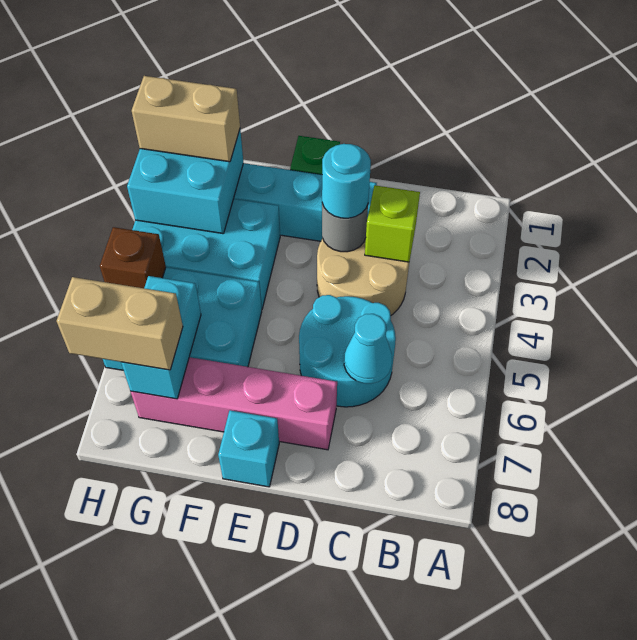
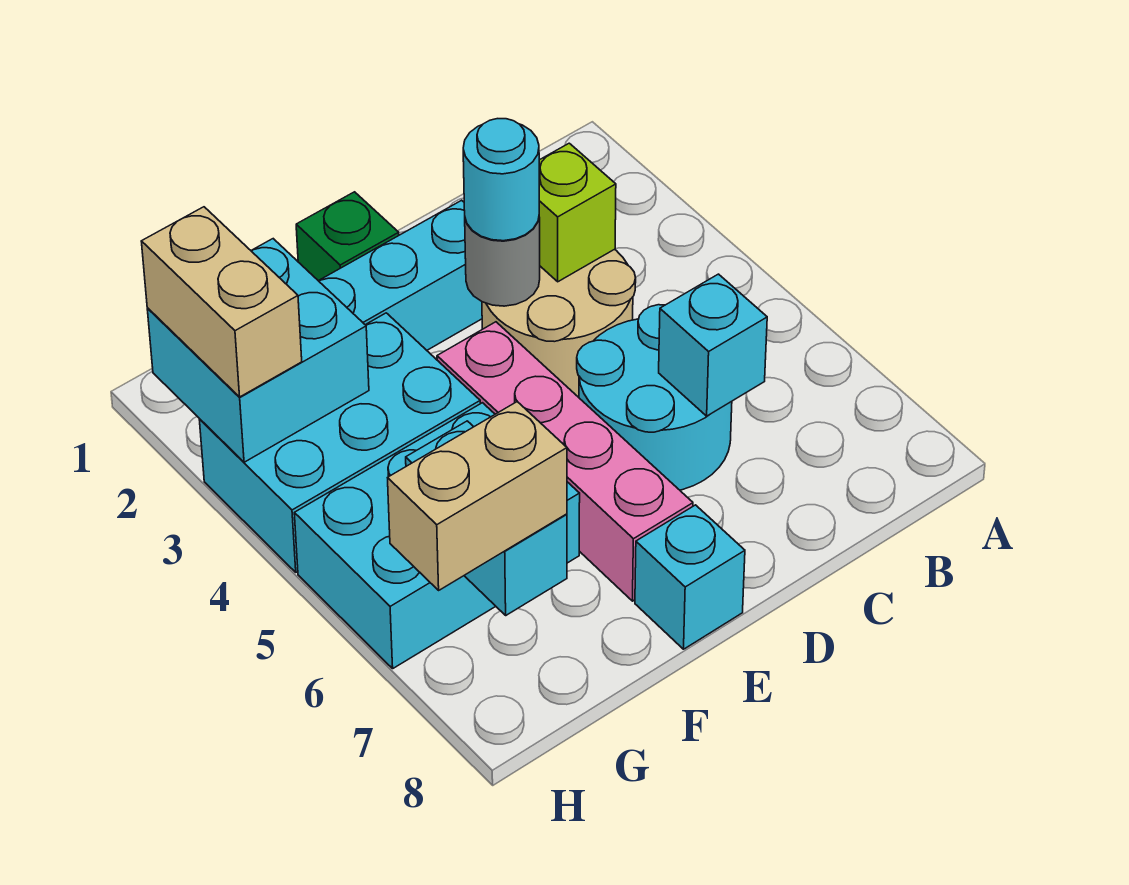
cyan cone C6 level 2 -> cyan brick C6 level 2
pink brick D7:G7 level 1 -> pink brick E4:E7 level 1
tan brick G2:H2 level 3 -> tan brick H2:H3 level 3
brown brick H5 level 2 -> none

